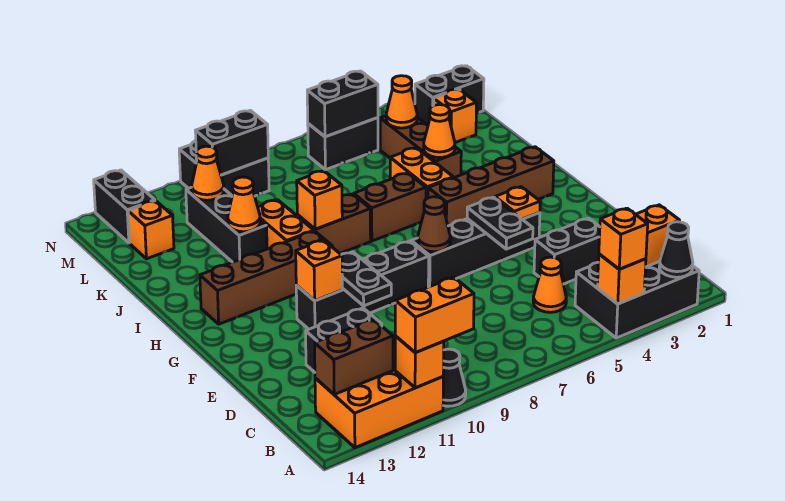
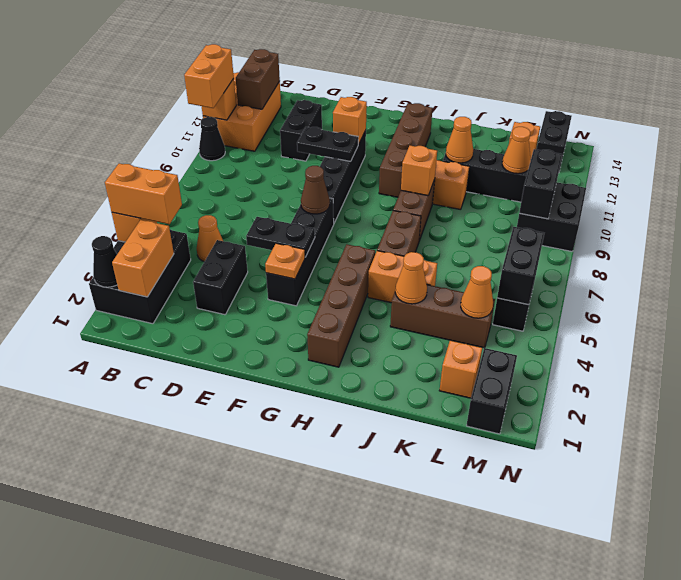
orange brick A4 level 3 -> orange brick A4:B4 level 3
black brick M13:N13 level 1 -> black brick M13:M14 level 1

